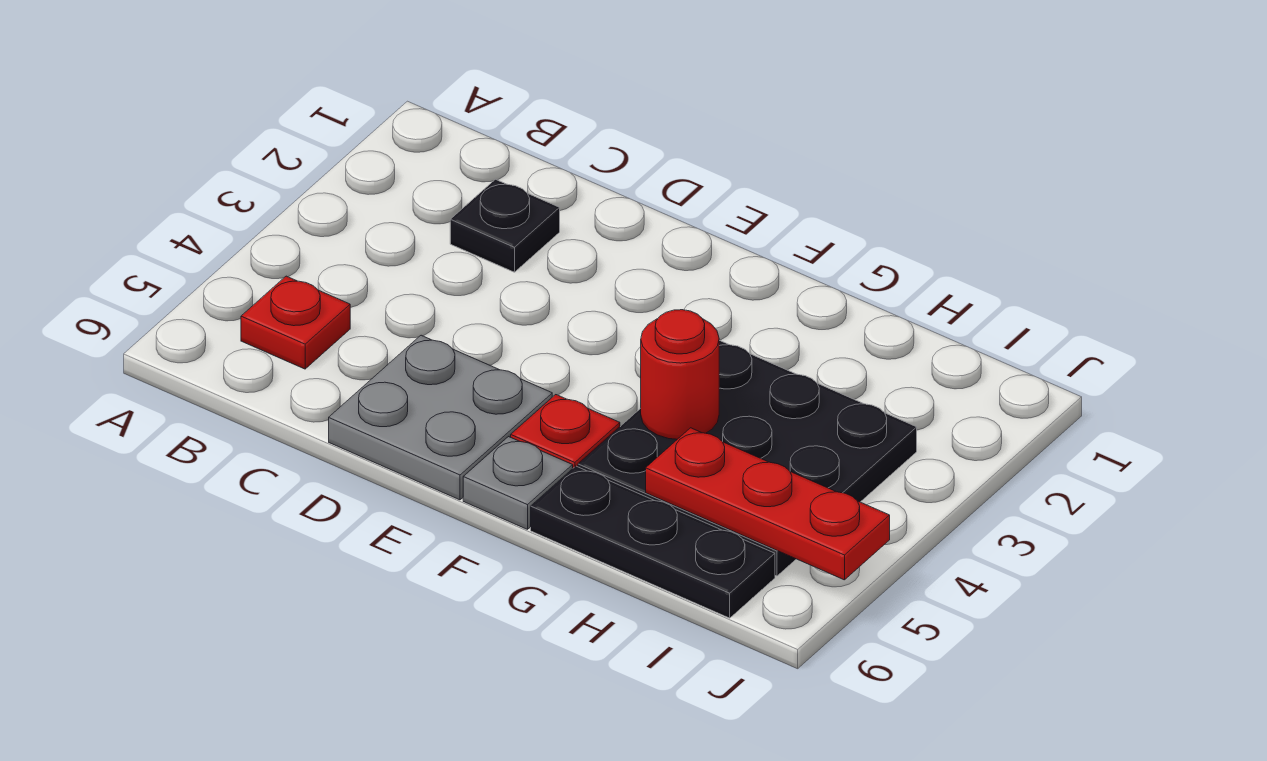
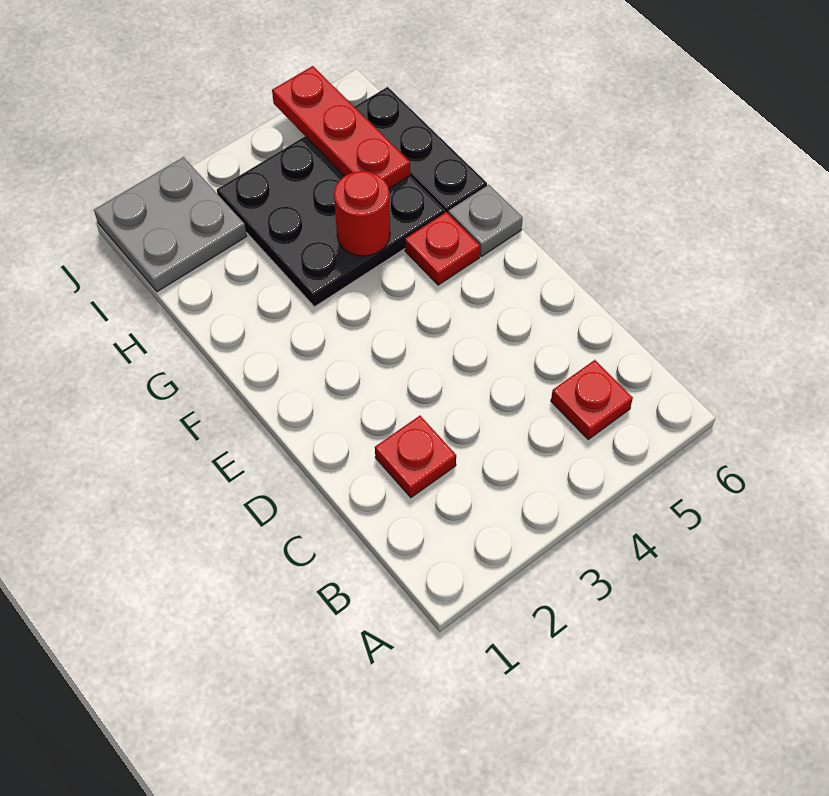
black plate C2 level 1 -> red plate C2 level 1
grey plate D5:E6 level 1 -> grey plate I1:J2 level 1

